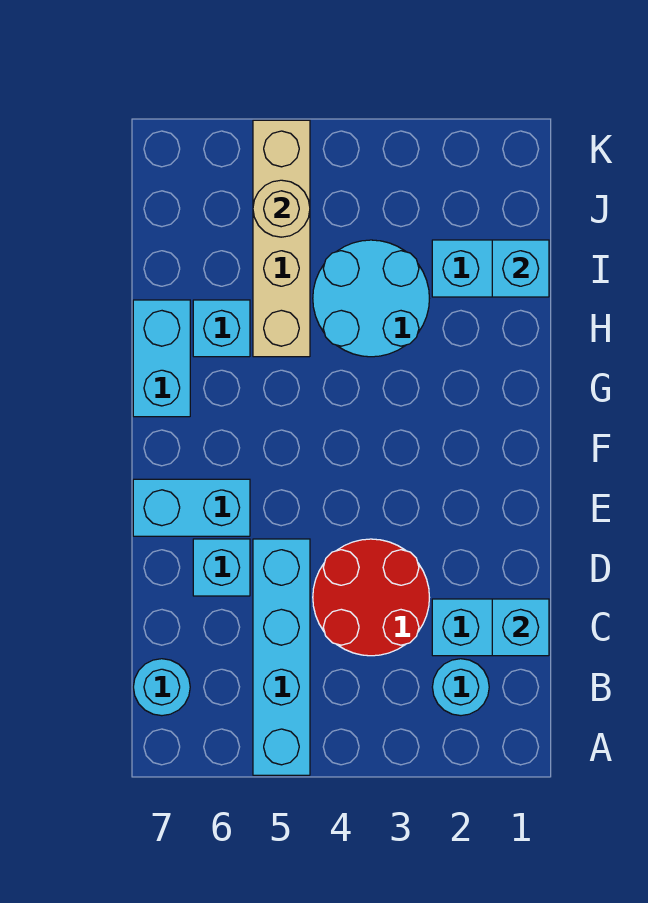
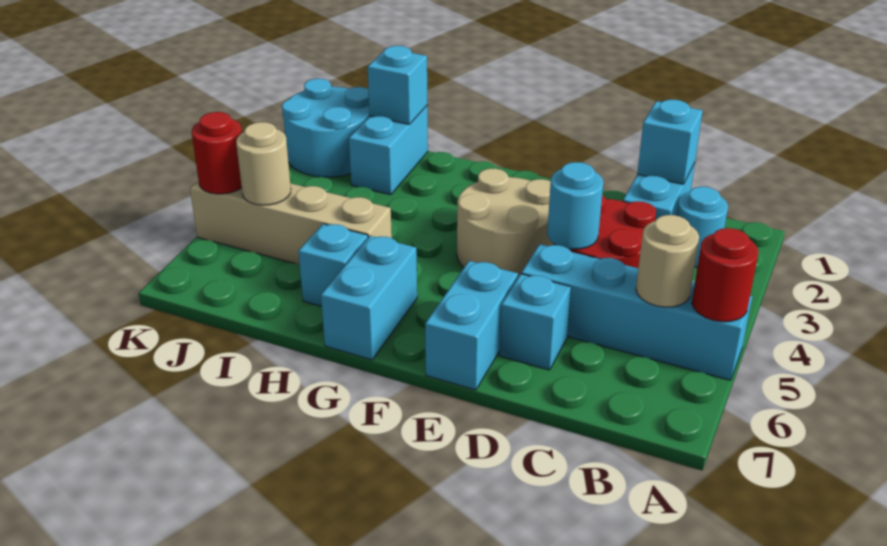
none -> red round brick A5 level 2
none -> tan round brick B5 level 2
cyan round brick B7 level 1 -> cyan round brick D4 level 2
none -> tan round brick E3:F4 level 1
cyan brick G7:H7 level 1 -> cyan brick G6:G7 level 1
cyan round brick H3:I4 level 1 -> cyan round brick J1:K2 level 1
none -> red round brick K5 level 2

